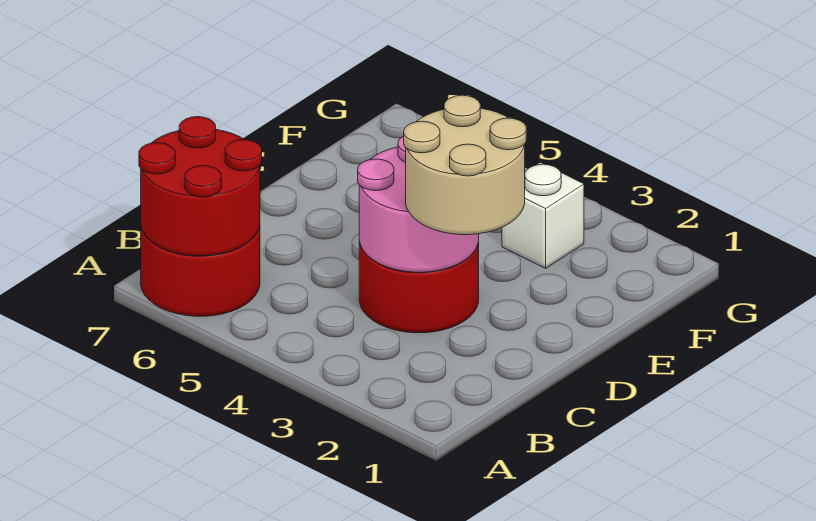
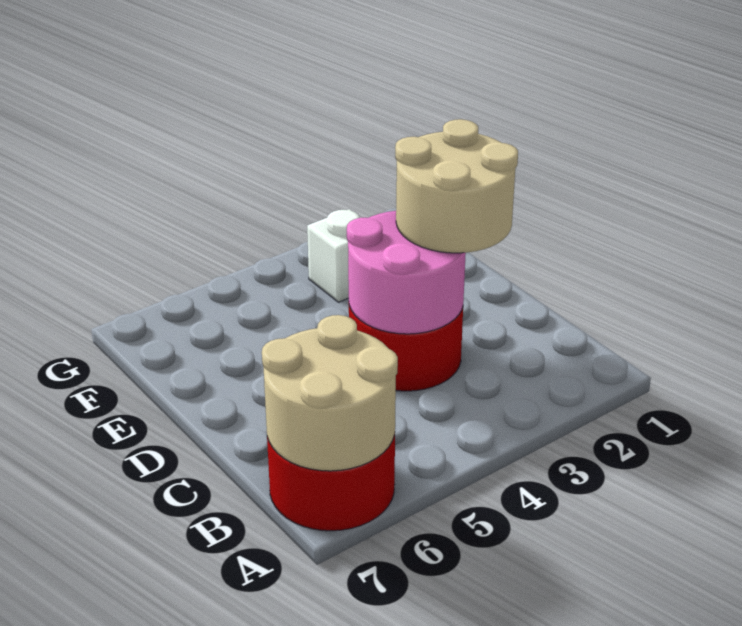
red round brick A6:B7 level 2 -> tan round brick A6:B7 level 2

